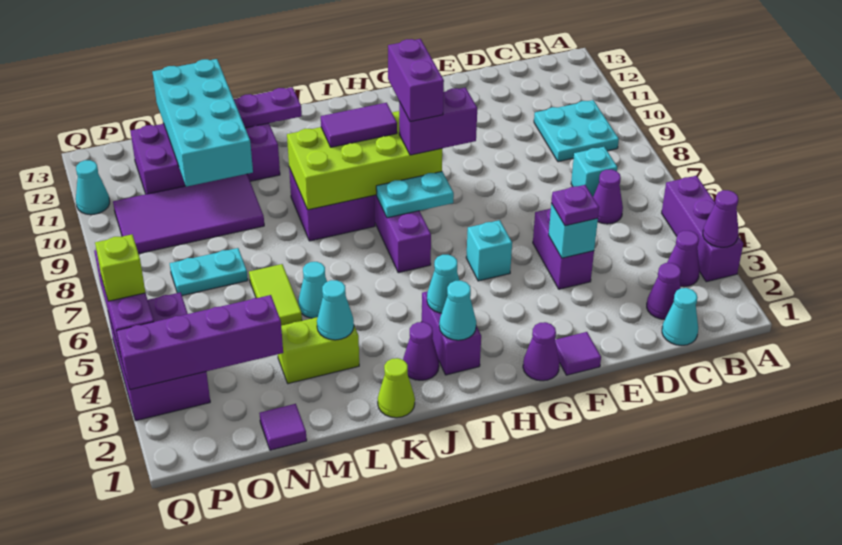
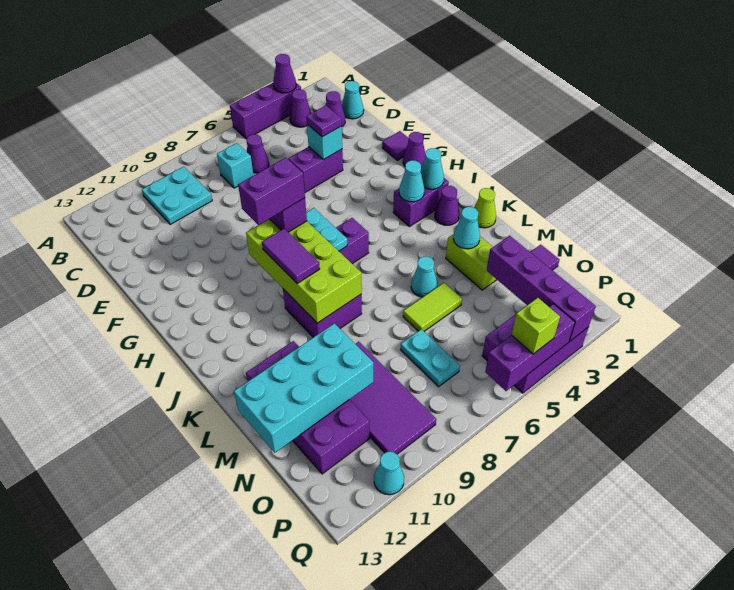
cyan brick G5 level 1 -> none
purple plate K12:L12 level 2 -> none

